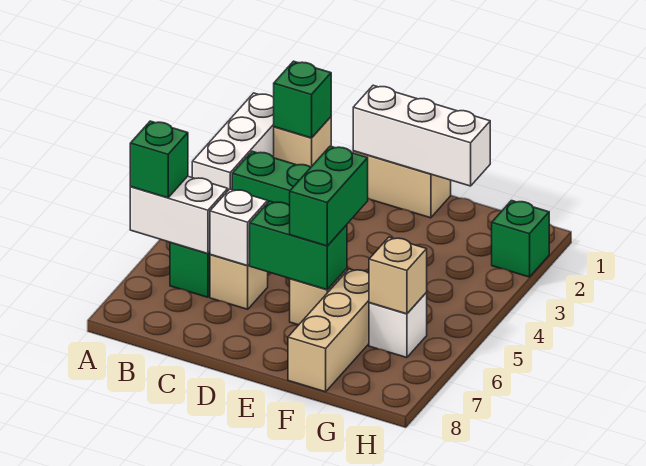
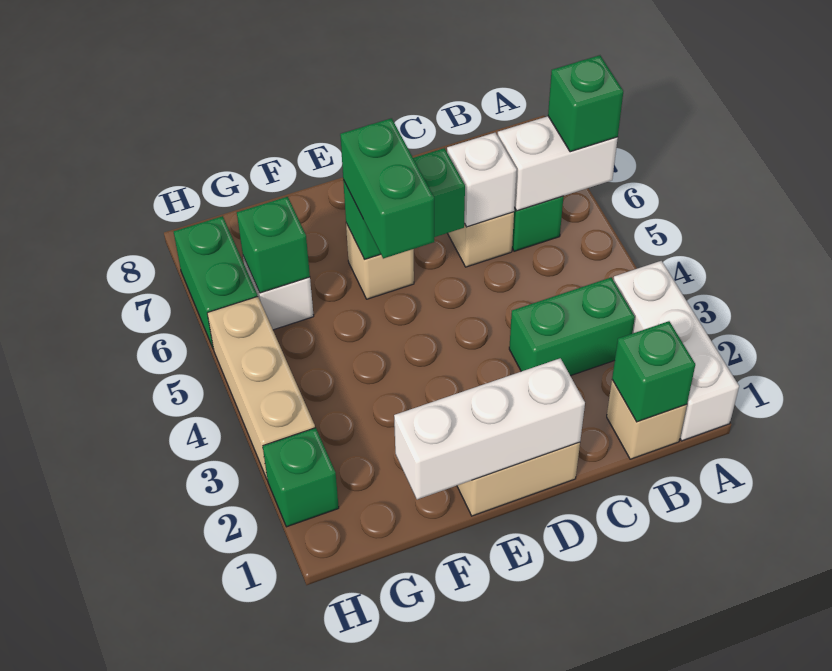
tan brick F6:F8 level 1 -> tan brick H3:H5 level 1
tan brick G6 level 2 -> green brick G6 level 2
none -> green brick H6:H7 level 1

